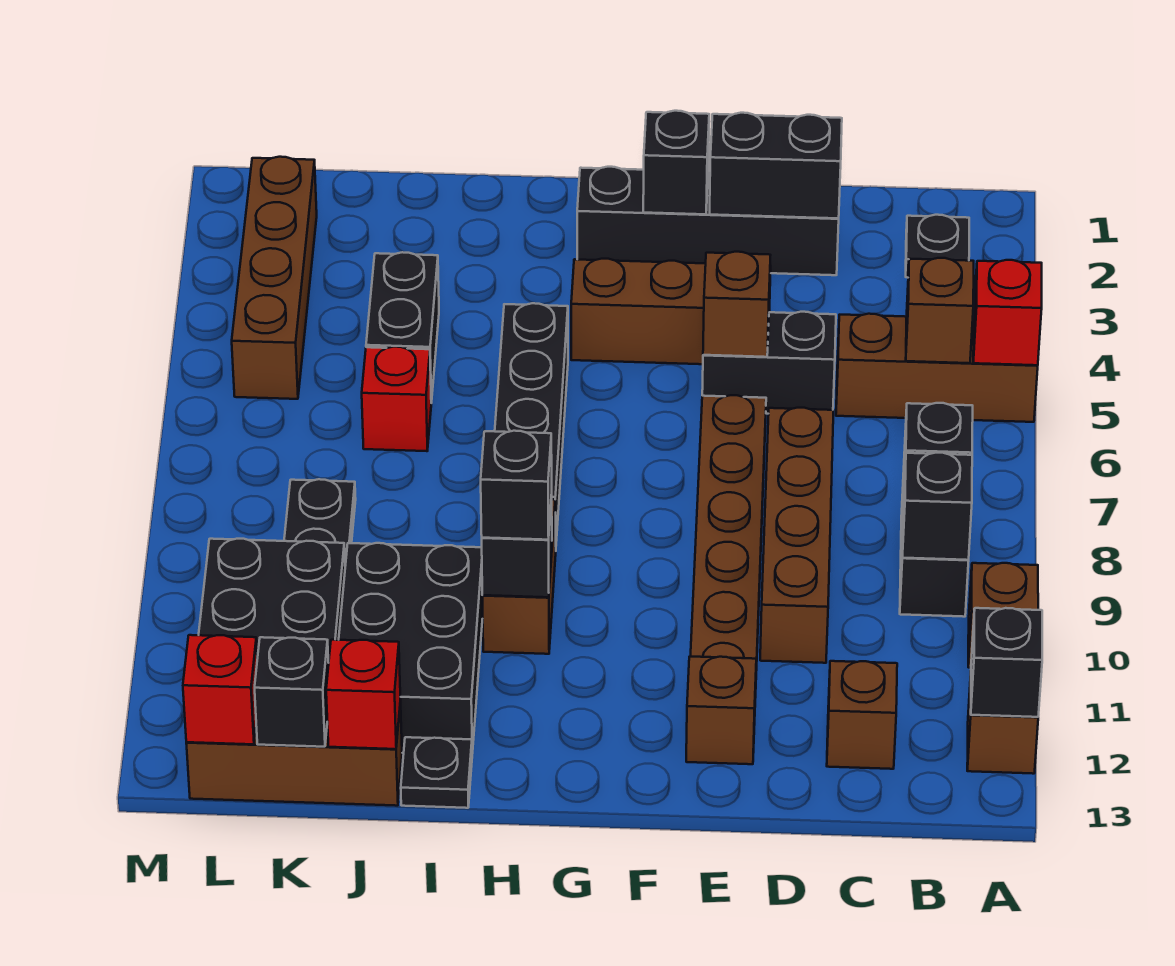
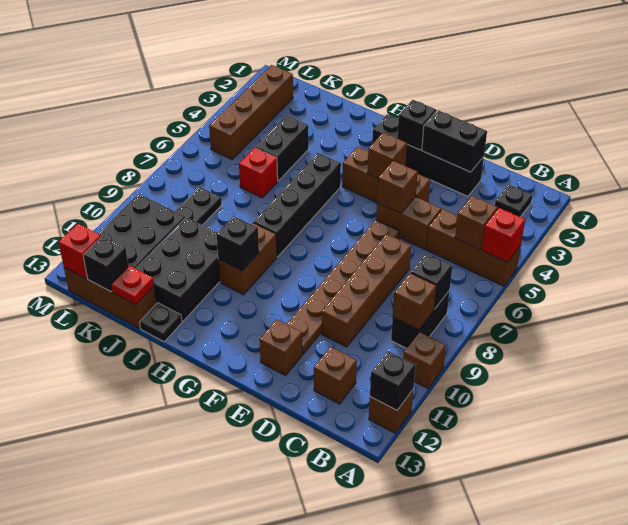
black brick B9 level 2 -> brown brick B9 level 2
black brick D5:E5 level 1 -> brown brick D5:E5 level 1
none -> brown brick F4 level 2
black brick H10 level 3 -> none
red brick J13 level 2 -> red plate J13 level 2

